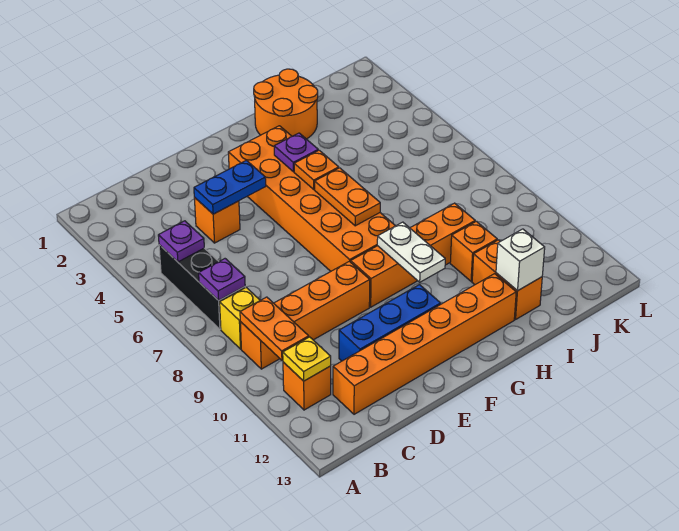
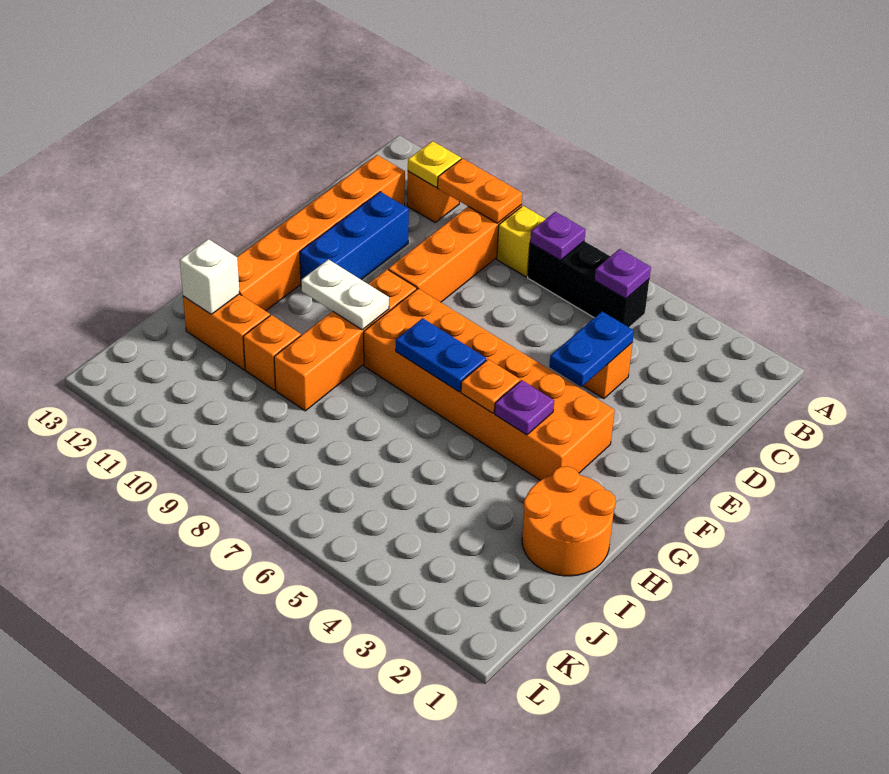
orange plate G6:G7 level 2 -> blue plate G6:G7 level 2

